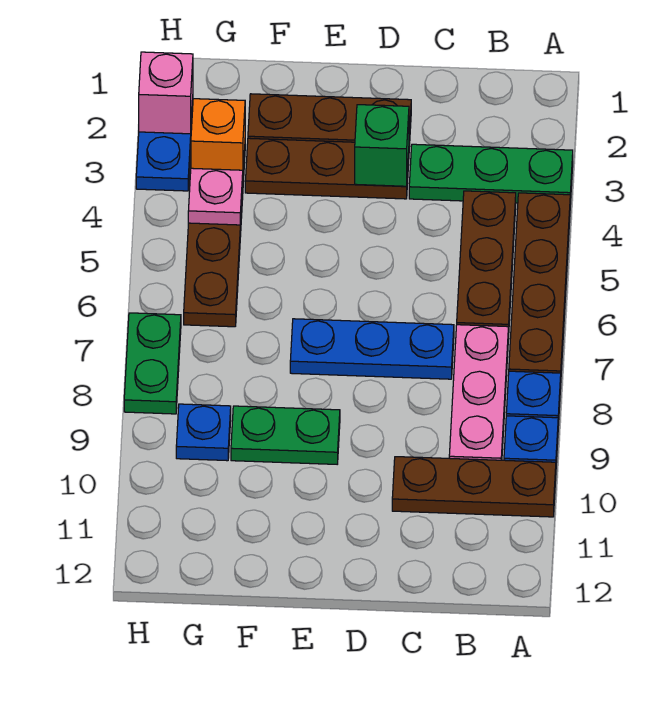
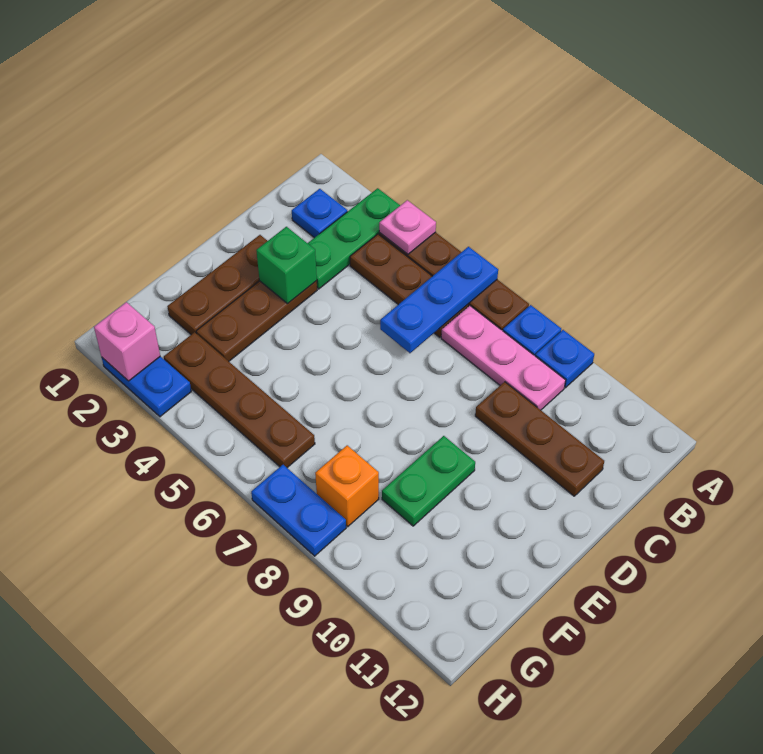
brown plate A10:C10 level 1 -> brown plate C9:C11 level 1
blue plate C7:E7 level 1 -> blue plate A6:C6 level 2
orange brick G3 level 2 -> orange brick G8 level 1
pink plate G4 level 2 -> pink plate A4 level 2
blue plate G9 level 1 -> blue plate B2 level 1
green plate H7:H8 level 1 -> blue plate H7:H8 level 1

